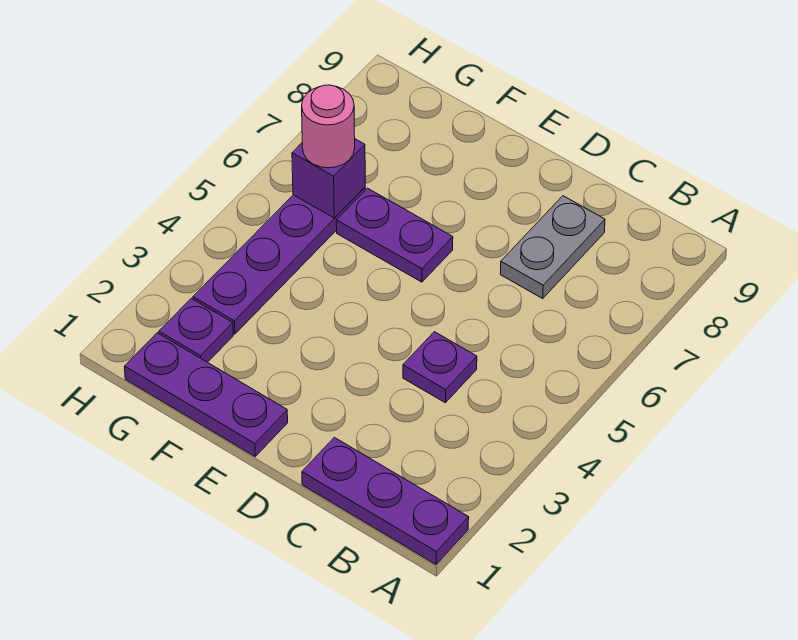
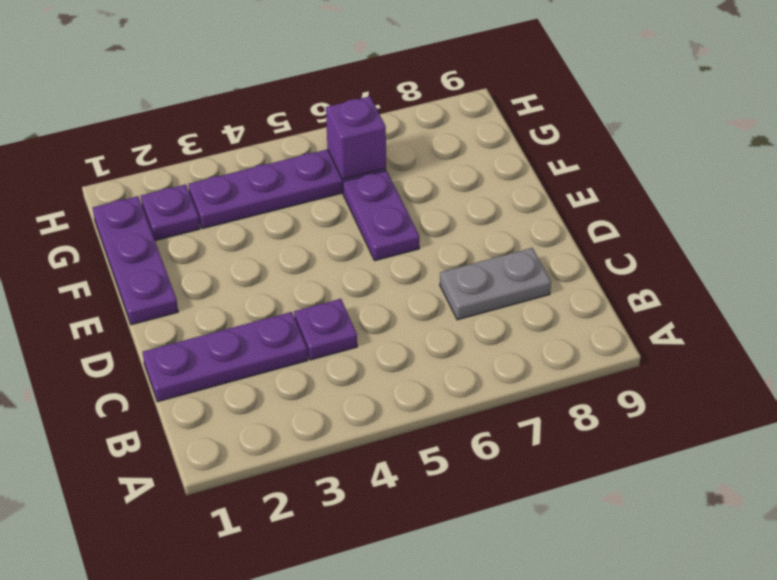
purple plate A1:C1 level 1 -> purple plate C1:C3 level 1
pink round brick G6 level 3 -> none

